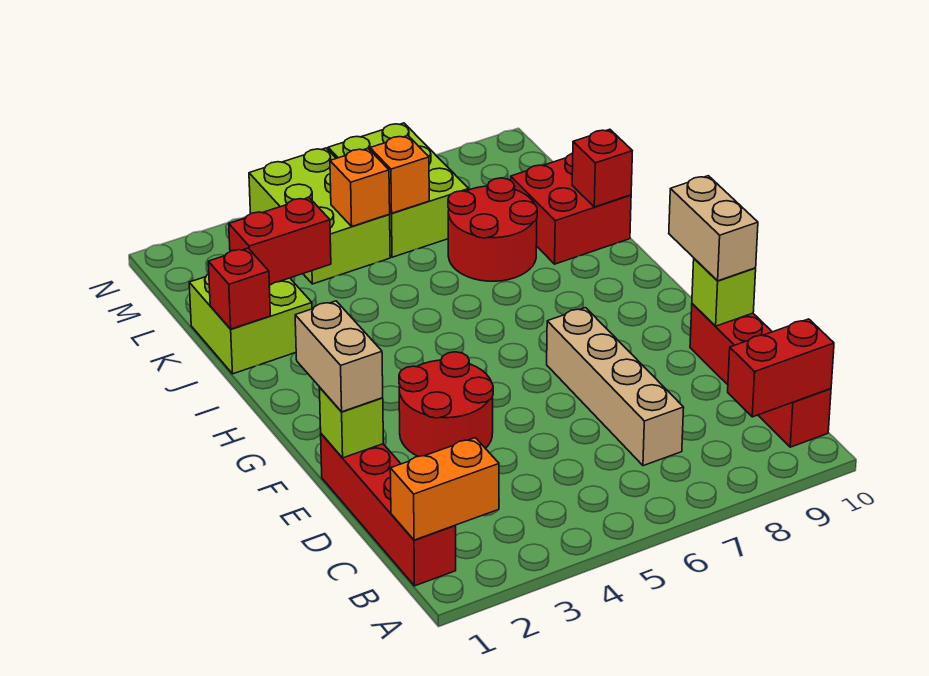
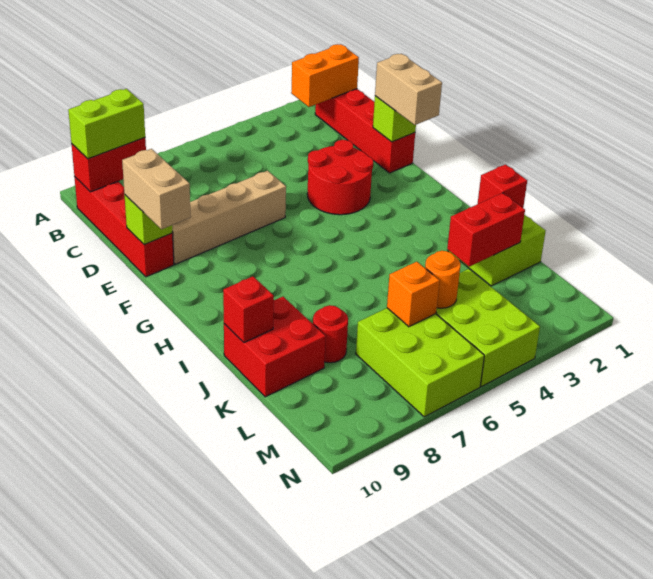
none -> lime brick B9:B10 level 3
tan brick C7:F7 level 1 -> tan brick E6:E9 level 1
red round brick J7:K8 level 1 -> red round brick K8 level 1
orange brick L5 level 2 -> orange round brick L5 level 2

